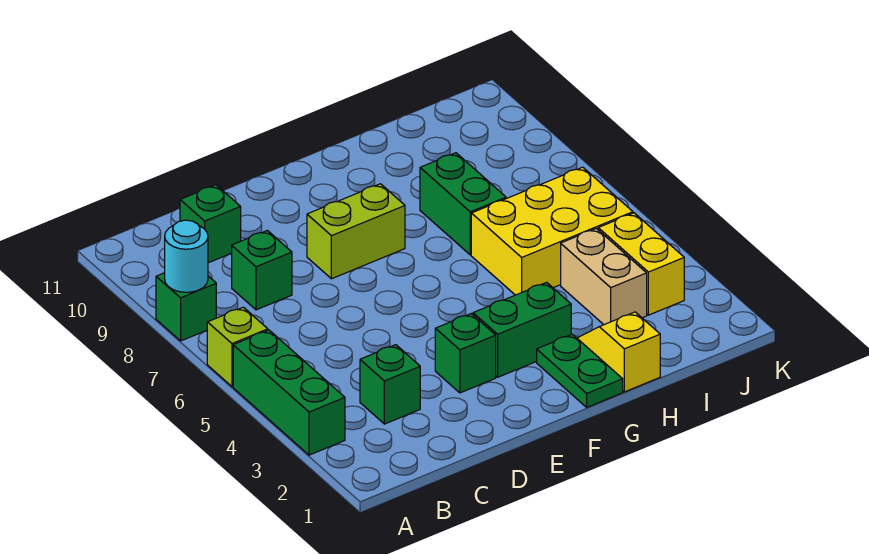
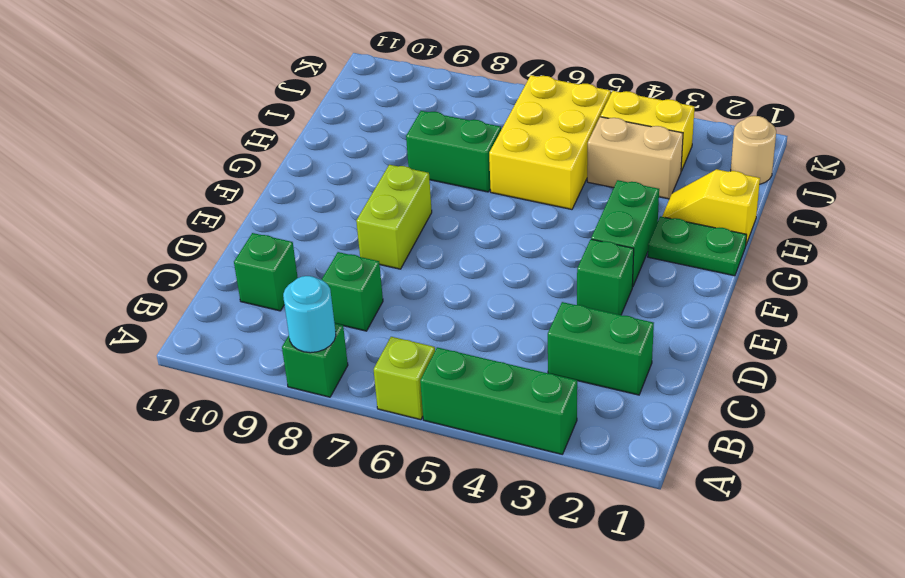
green brick C3 level 1 -> green brick C2:C3 level 1
none -> tan round brick J1 level 1

